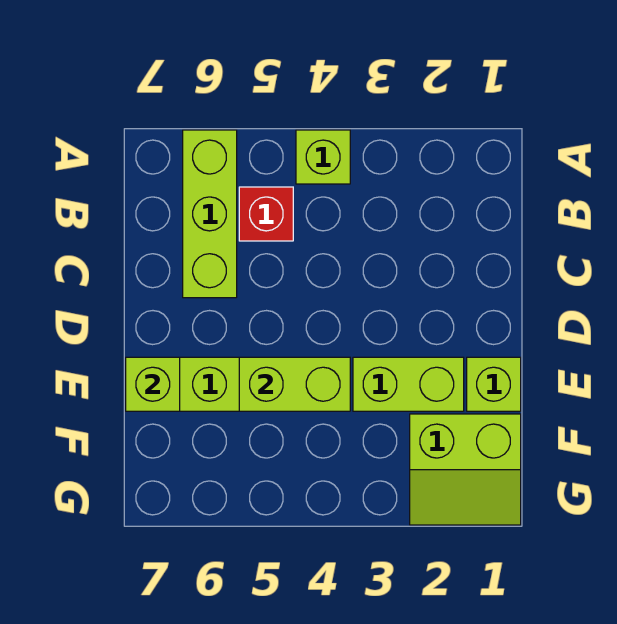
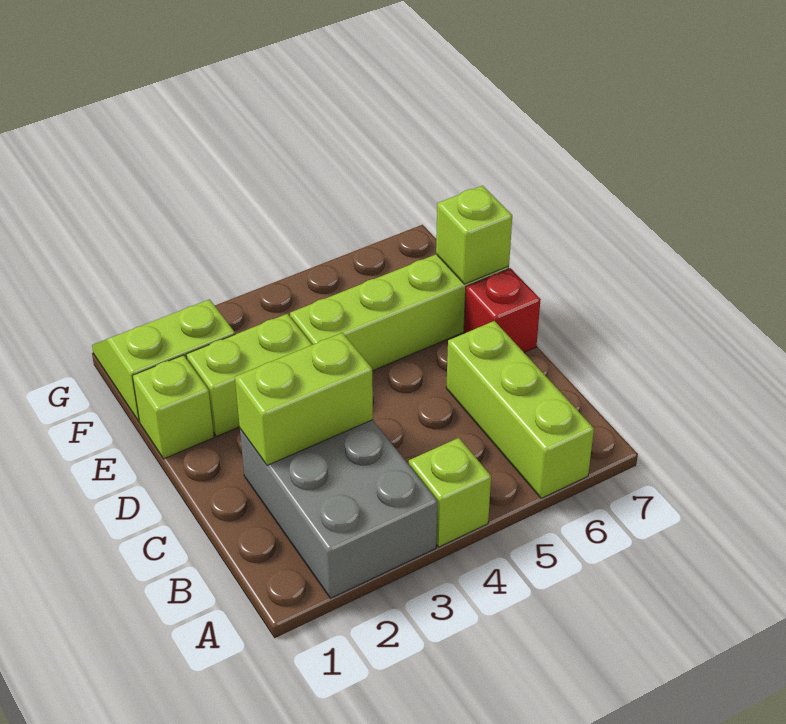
none -> grey brick A2:C3 level 1
red brick B5 level 1 -> red brick D7 level 1
lime brick E4:E5 level 2 -> lime brick C2:C3 level 2

